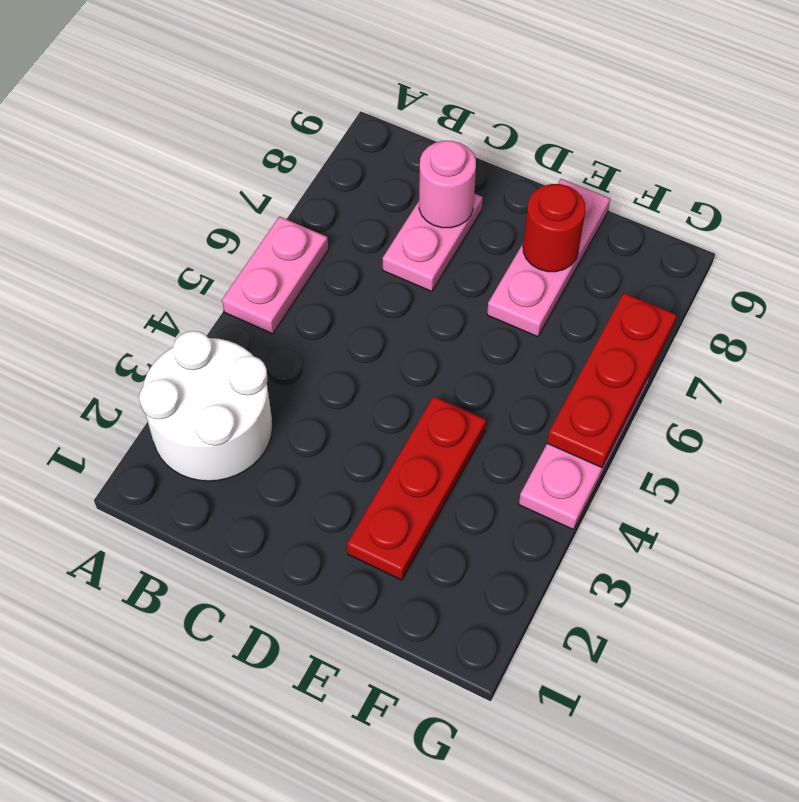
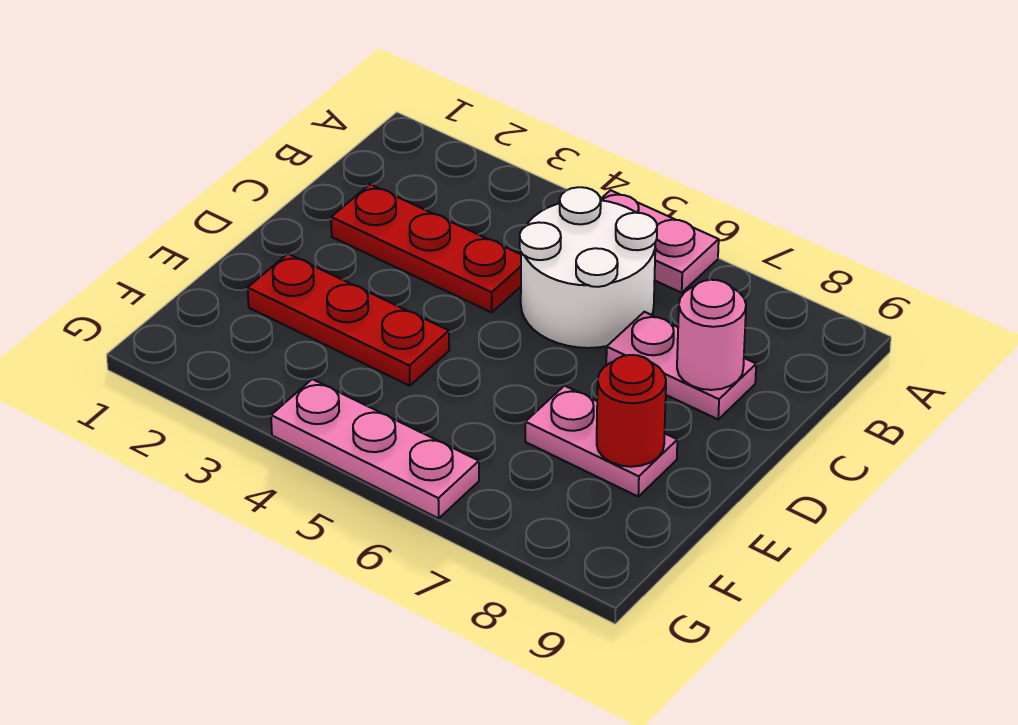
white round brick A2:B3 level 1 -> white round brick B5:C6 level 1
pink plate E7:E9 level 1 -> pink plate E7:E8 level 1
red plate G5:G7 level 2 -> red plate C2:C4 level 1

